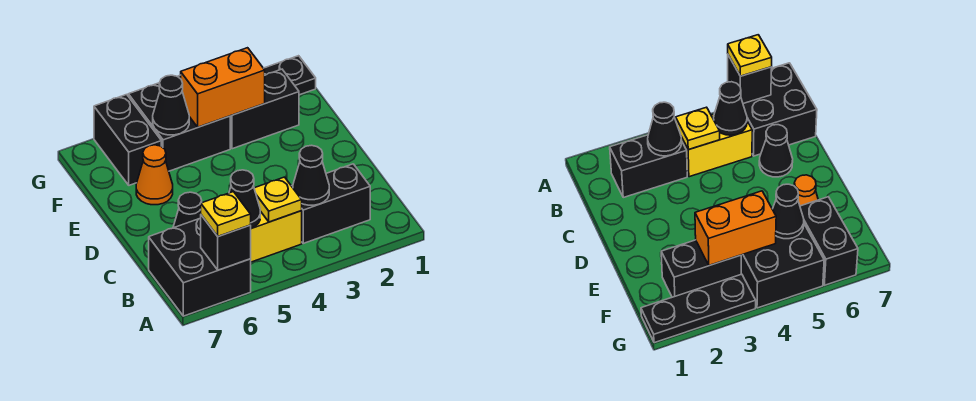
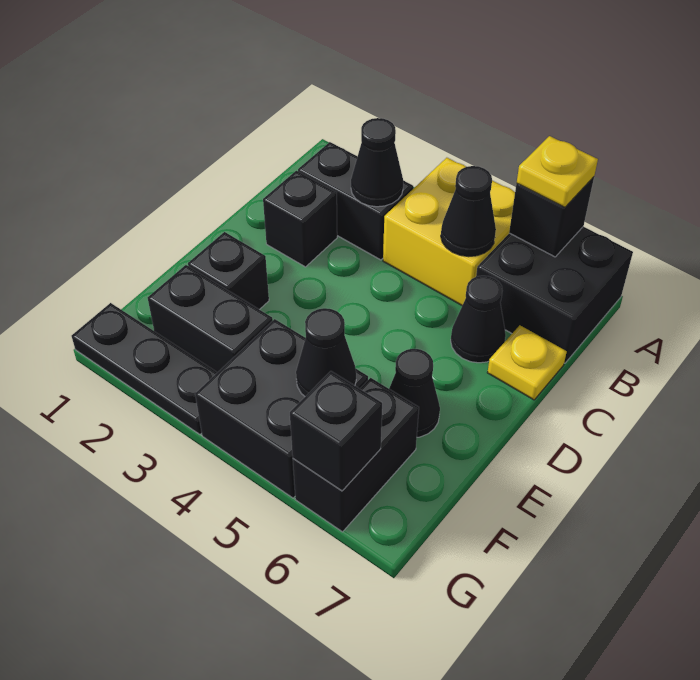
yellow brick B4:B5 level 1 -> yellow brick A4:B5 level 1
yellow plate B4 level 2 -> yellow plate C7 level 1
none -> black brick C2 level 1
none -> black brick E2 level 1
orange cone E6 level 1 -> black cone E6 level 1
orange brick F3:F4 level 2 -> none
none -> black brick G6 level 2

